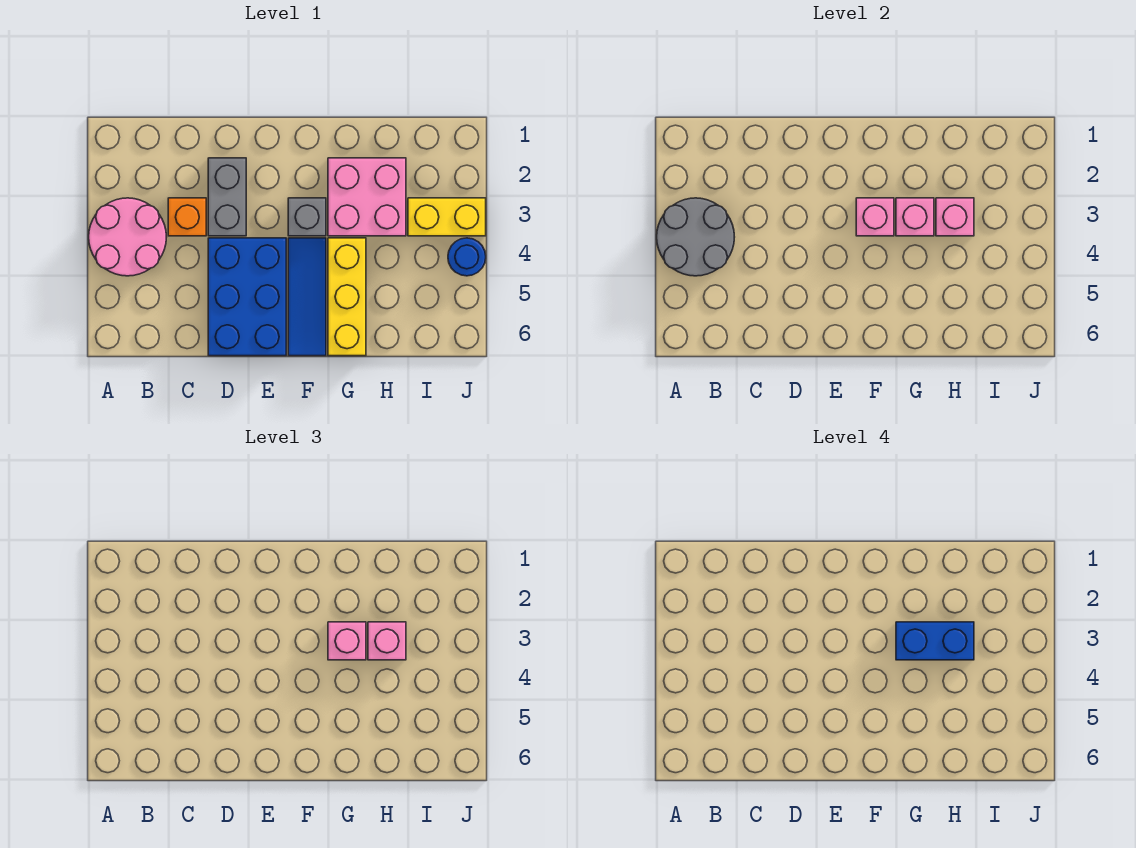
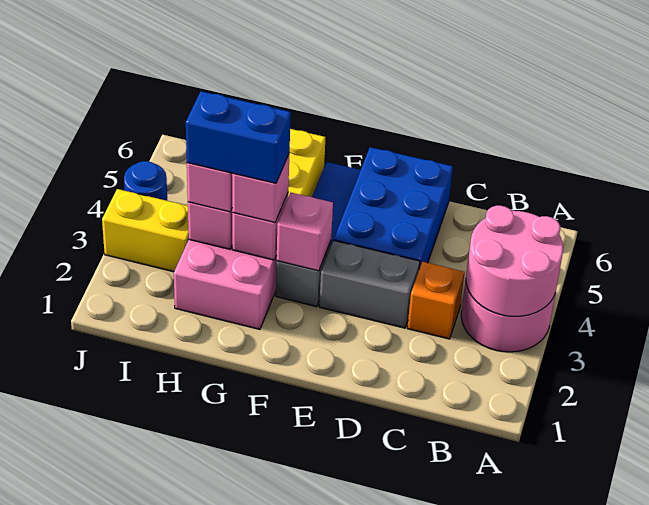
grey round brick A3:B4 level 2 -> pink round brick A3:B4 level 2
grey brick D2:D3 level 1 -> grey brick D3:E3 level 1

